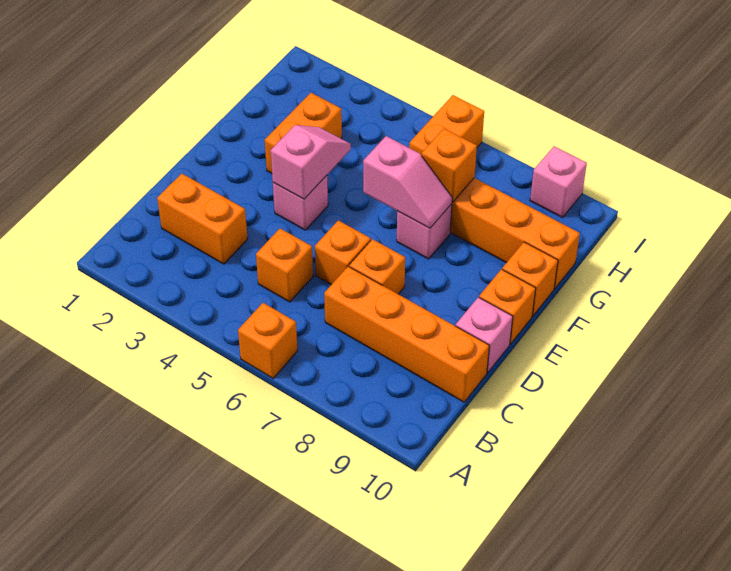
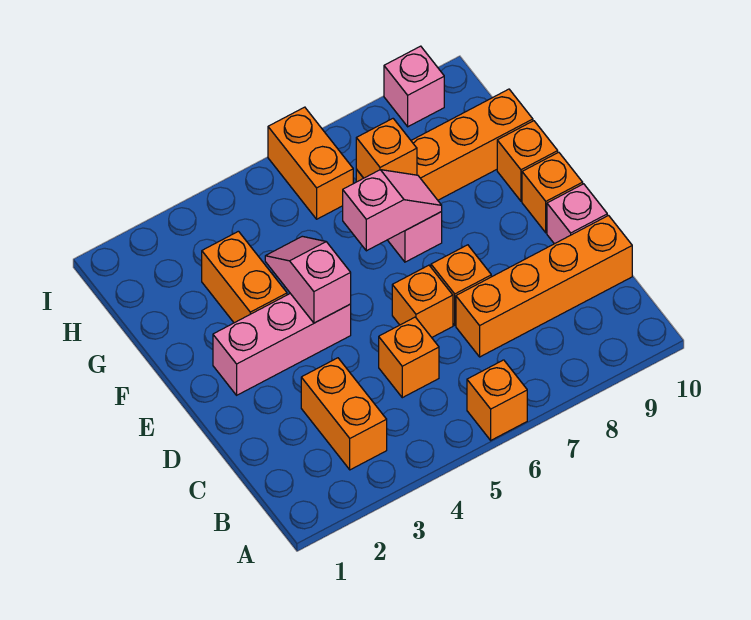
orange brick C2:C3 level 1 -> orange brick B3:C3 level 1
pink brick E4 level 1 -> pink brick E2:E4 level 1

